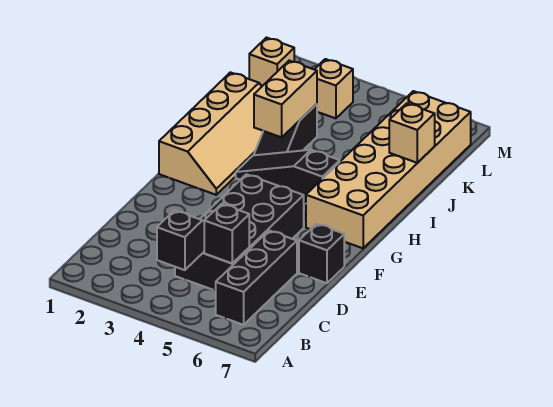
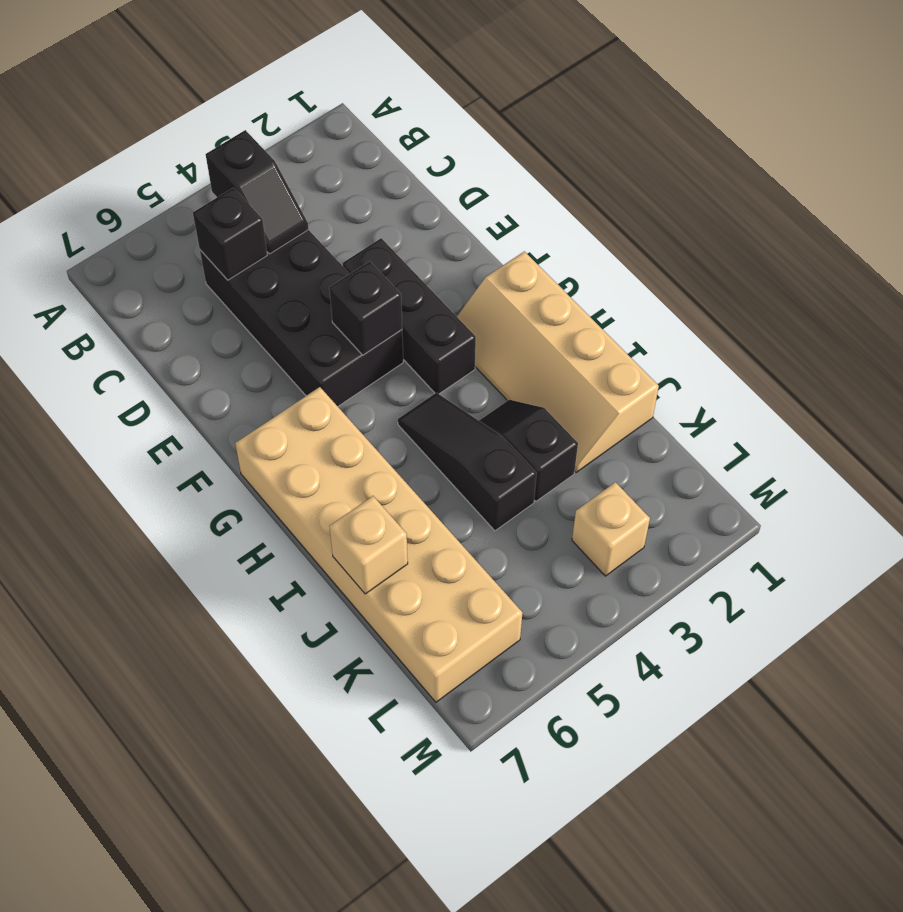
black brick B6:D6 level 1 -> black brick E3:G3 level 1
black brick E7 level 1 -> black brick F4 level 2
black slope H3:H5 level 1 top 5 -> black slope H4:J4 level 1 top J
tan brick I3:J3 level 2 -> none
tan brick L1 level 1 -> none

